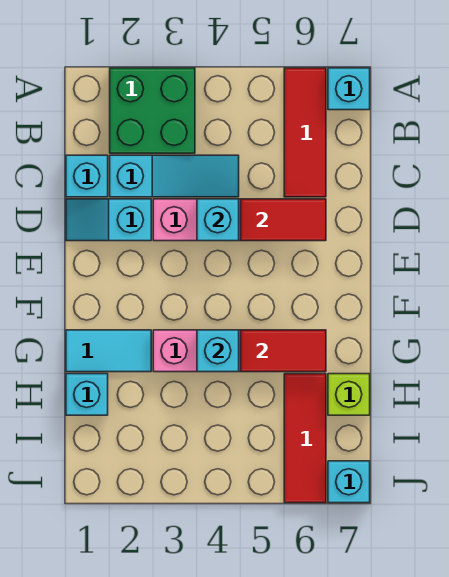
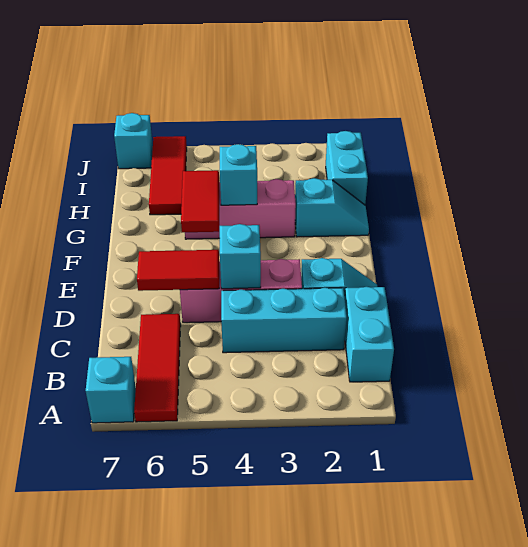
green brick A2:B3 level 1 -> none
cyan brick C1 level 1 -> cyan brick B1:C1 level 1
cyan slope C2:C4 level 1 top 2 -> cyan brick C2:C4 level 1
cyan tile G1:G2 level 1 -> cyan slope G1:G2 level 1 top 2
red tile G5:G6 level 2 -> red tile F5:G5 level 2
cyan brick H1 level 1 -> cyan brick H1:I1 level 1
lime brick H7 level 1 -> none

